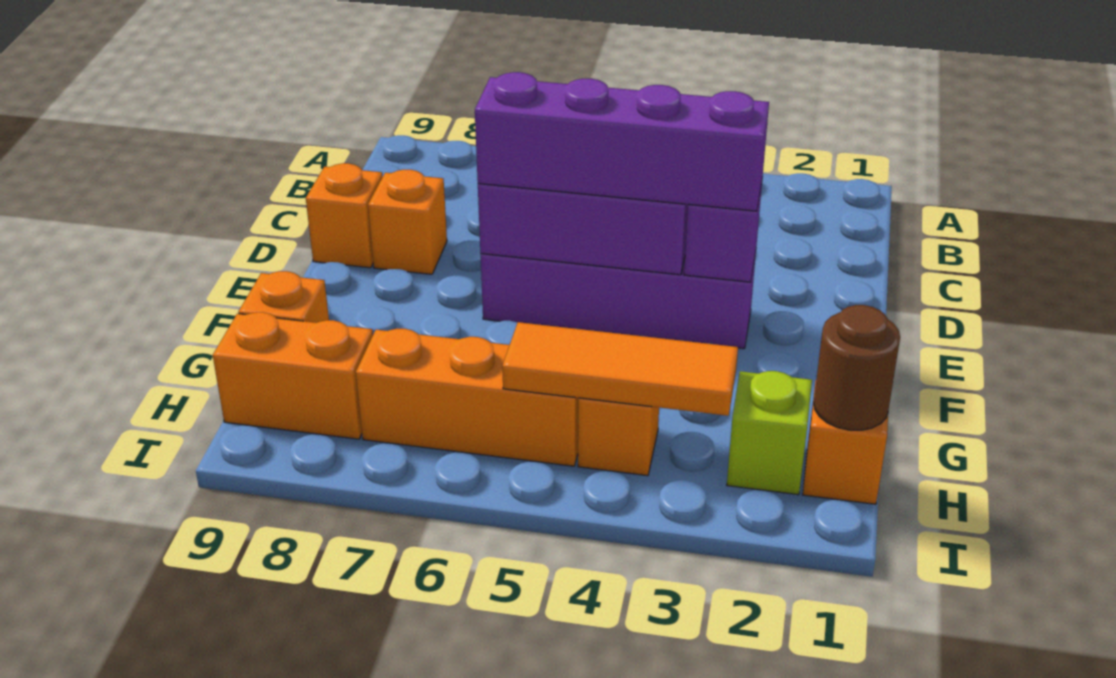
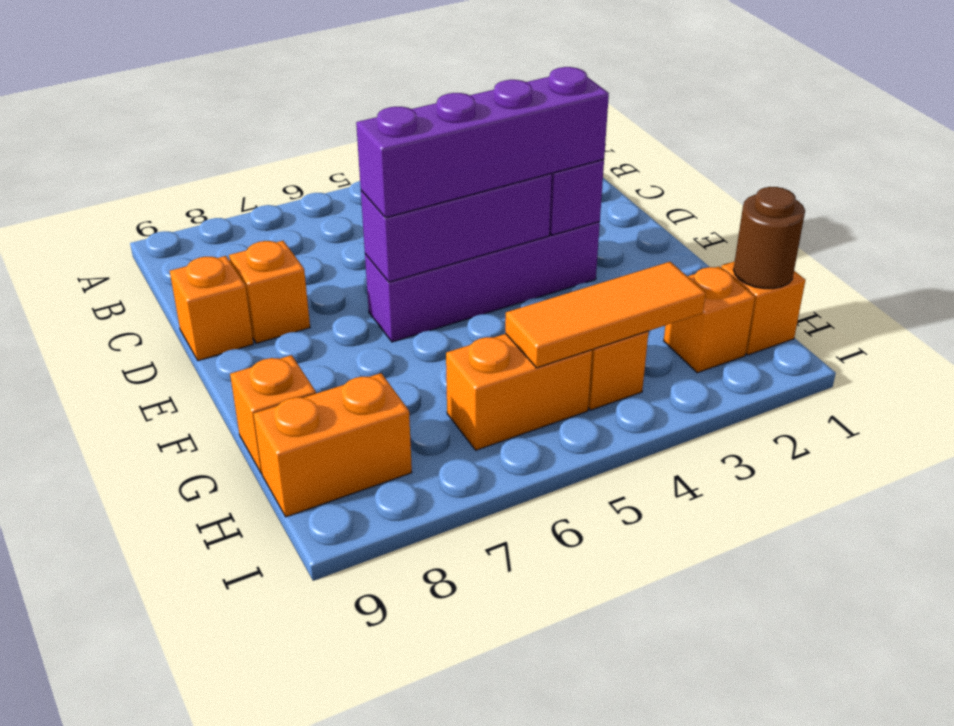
lime brick H2 level 1 -> orange brick H2 level 1
orange brick H5:H7 level 1 -> orange brick H5:H6 level 1

